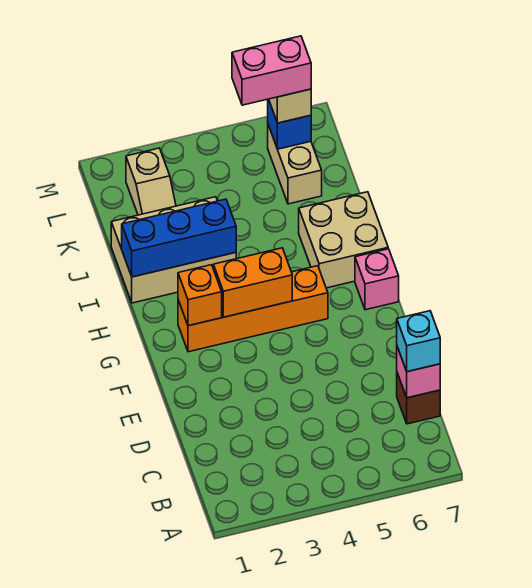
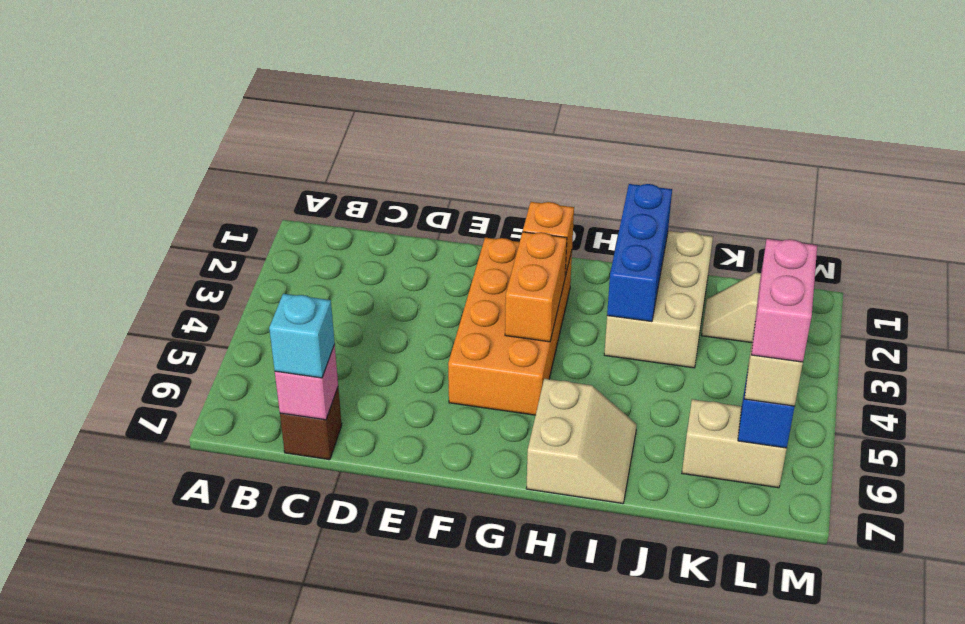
orange brick G2:G5 level 1 -> orange brick F2:G5 level 1
pink brick G7 level 1 -> none
tan brick H6:I7 level 1 -> tan slope H6:I7 level 1 top H

